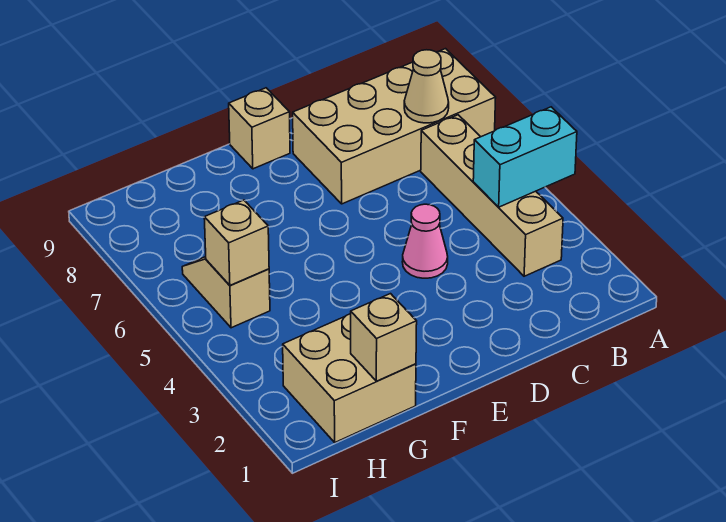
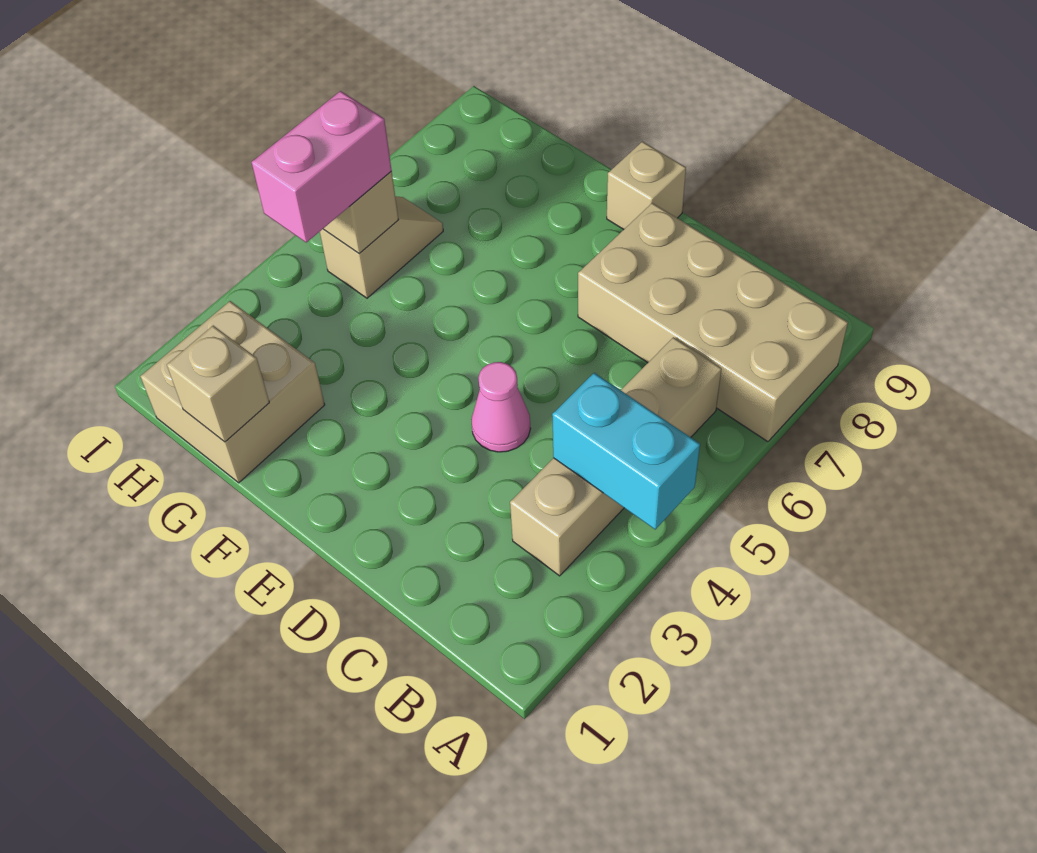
tan cone B7 level 2 -> none
none -> pink brick H4:H5 level 3

